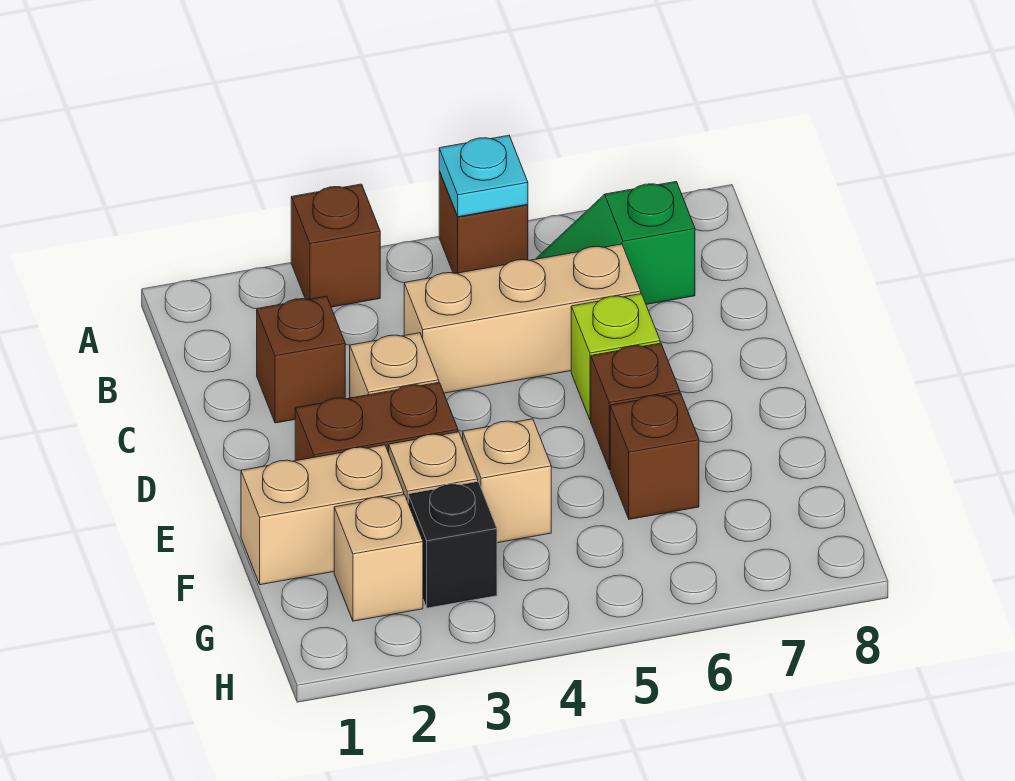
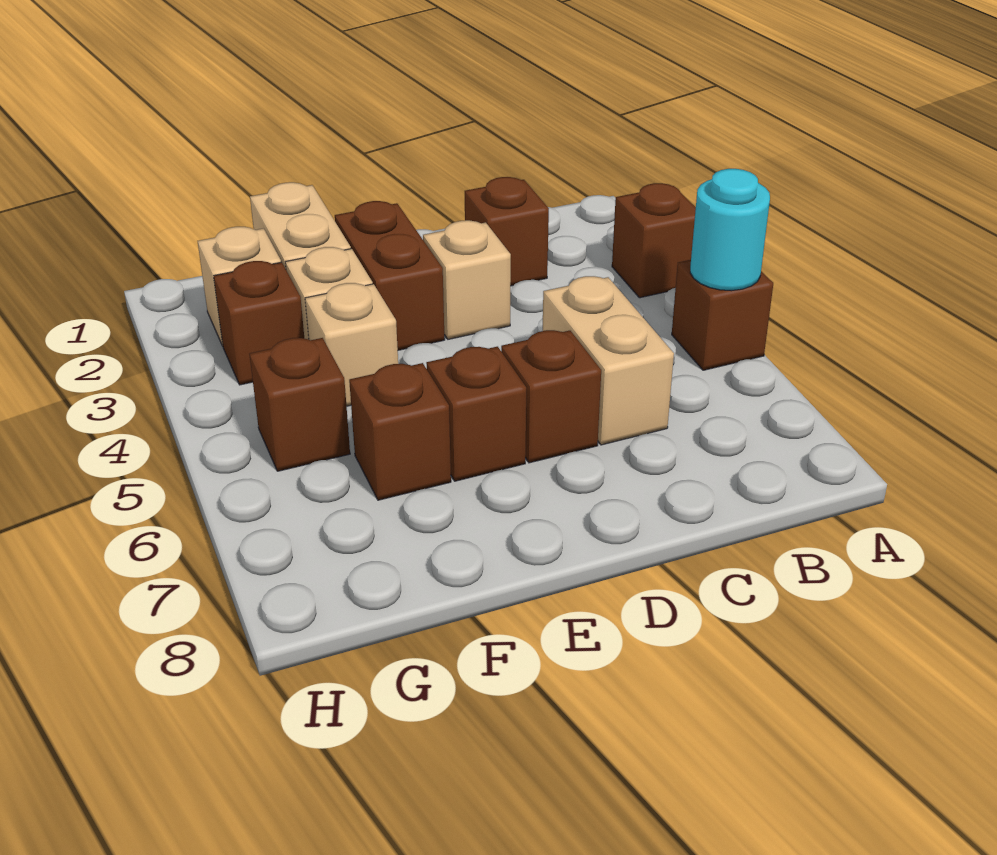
cyan plate A5 level 2 -> cyan round brick A5 level 2
green slope B6:B7 level 1 top 7 -> none
tan brick C4:C6 level 1 -> tan brick C5:C6 level 1
lime brick D6 level 1 -> brown brick D6 level 1
black brick G3 level 1 -> brown brick G3 level 1
none -> brown brick G5 level 1

